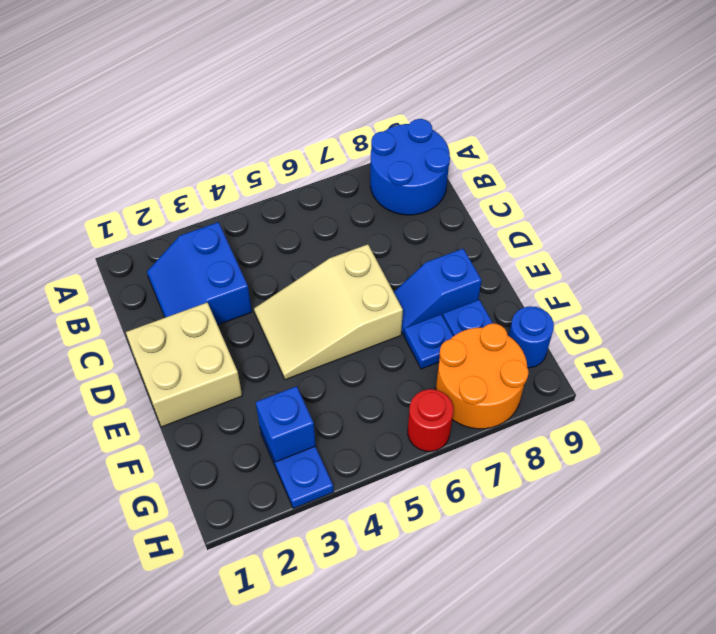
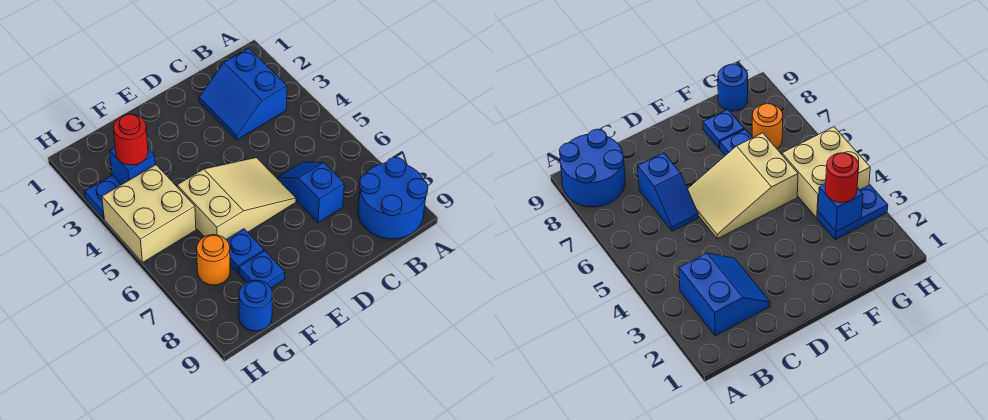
blue slope B2:C3 level 1 top 3 -> blue slope B2:C3 level 1 top B
tan brick D1:E2 level 1 -> tan brick G4:H5 level 1
tan slope D4:E6 level 1 top 6 -> tan slope D5:F6 level 1 top F
blue slope E7:E8 level 1 top 8 -> blue slope C6:C7 level 1 top 7
orange round brick G7:H8 level 1 -> orange round brick G7 level 1
red round brick H6 level 1 -> red round brick G3 level 3

